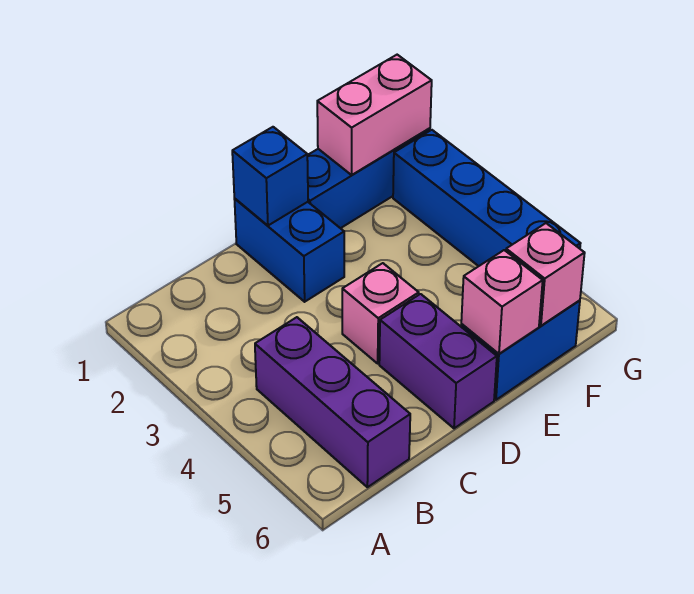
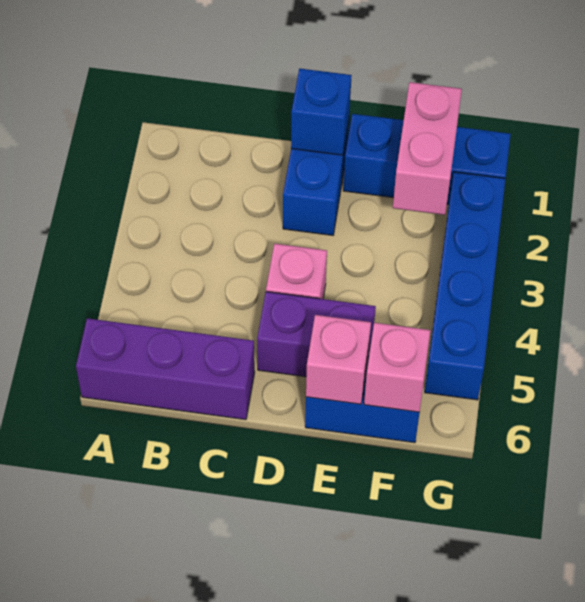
purple brick B4:B6 level 1 -> purple brick A6:C6 level 1
purple brick D5:D6 level 1 -> purple brick D5:E5 level 1
pink brick F1:G1 level 2 -> pink brick F1:F2 level 2

